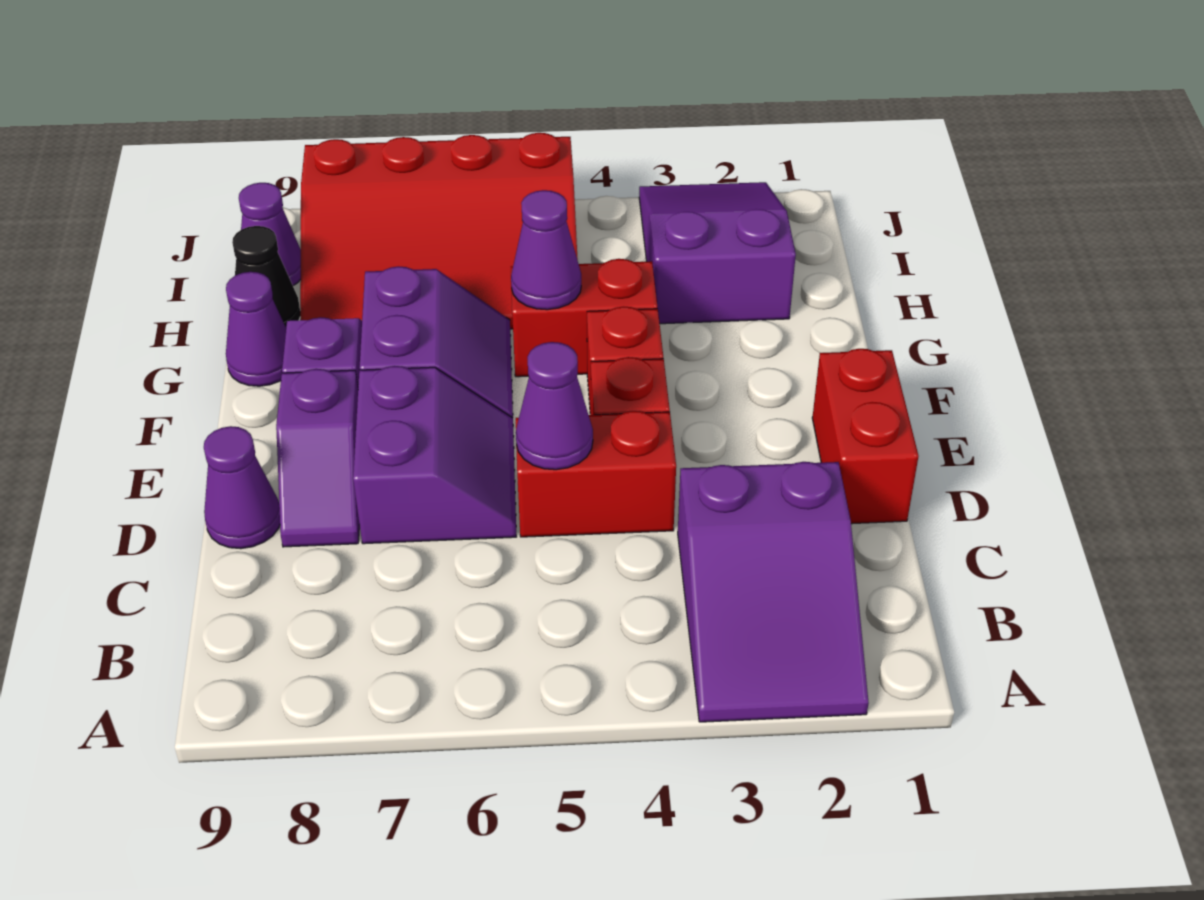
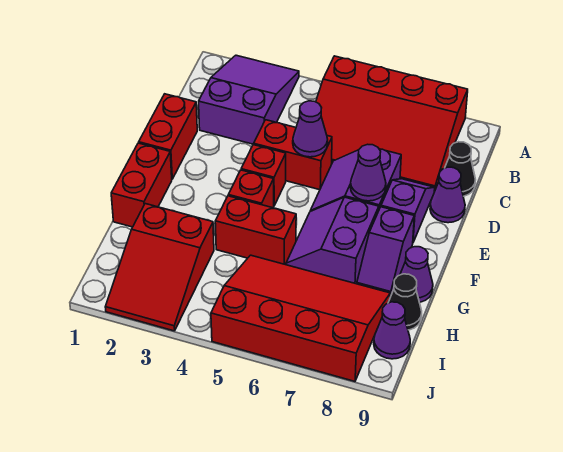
none -> red slope A5:C8 level 1 top A
none -> black cone C9 level 1
none -> red brick F1:G1 level 1
purple cone G5 level 2 -> purple cone E7 level 2
purple slope H2:J3 level 1 top H -> red slope H2:J3 level 1 top H

